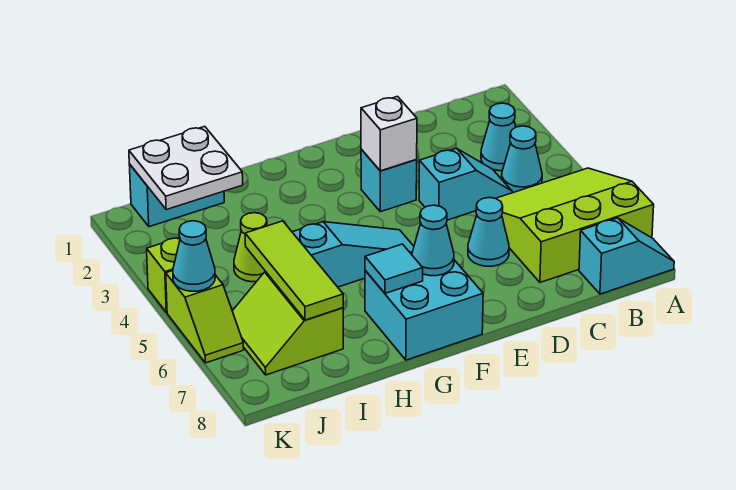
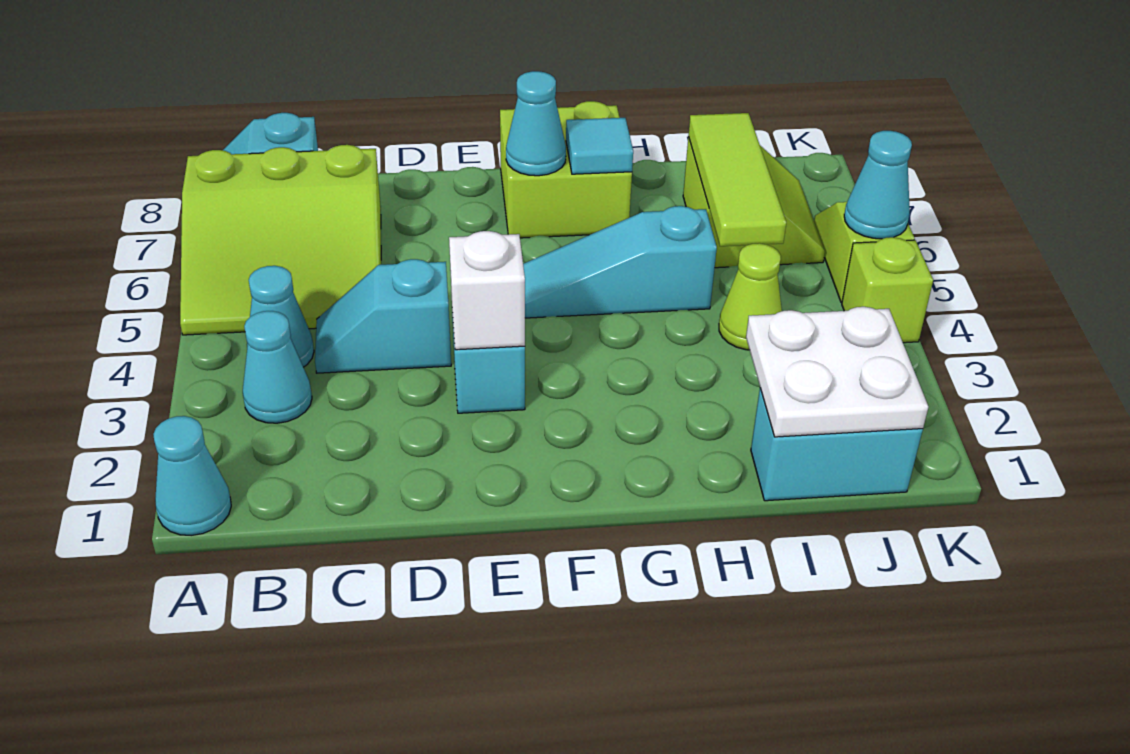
cyan cone D6 level 1 -> cyan cone A1 level 1
cyan brick F7:G8 level 1 -> lime brick F7:G8 level 1

